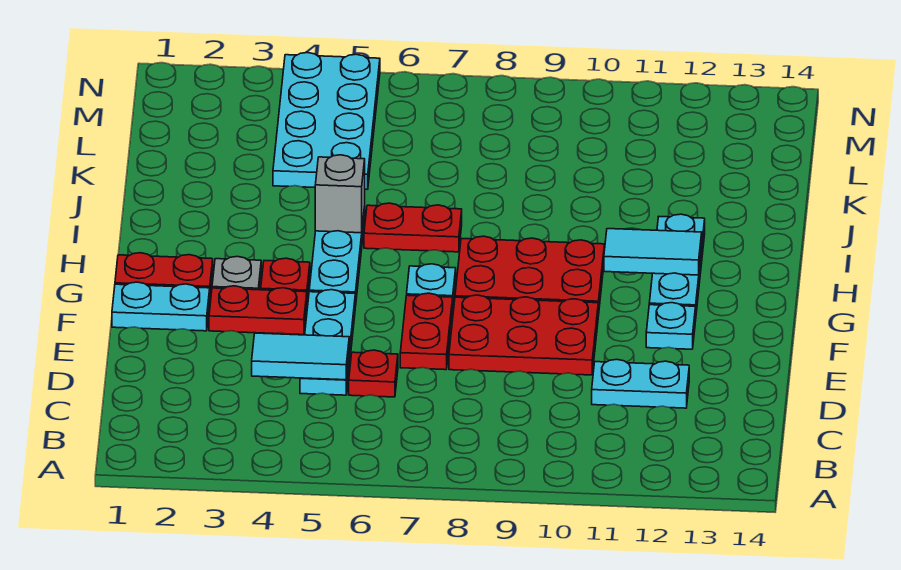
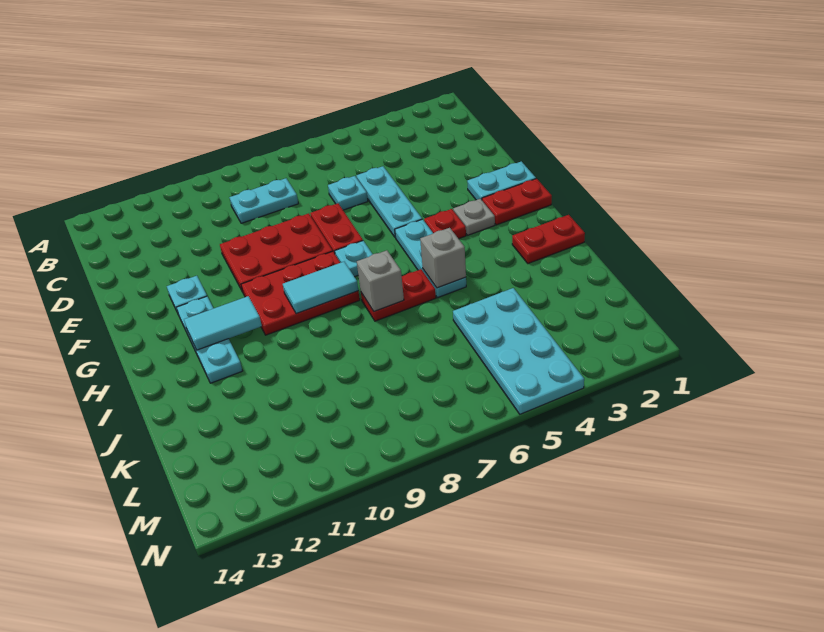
cyan tile D4:D5 level 2 -> cyan tile H8:H9 level 2
red plate D6 level 1 -> cyan plate D6 level 1
cyan plate D11:D12 level 1 -> cyan plate C8:C9 level 1
red plate F3:F4 level 1 -> red plate I1:I2 level 1
none -> grey brick I7 level 2

